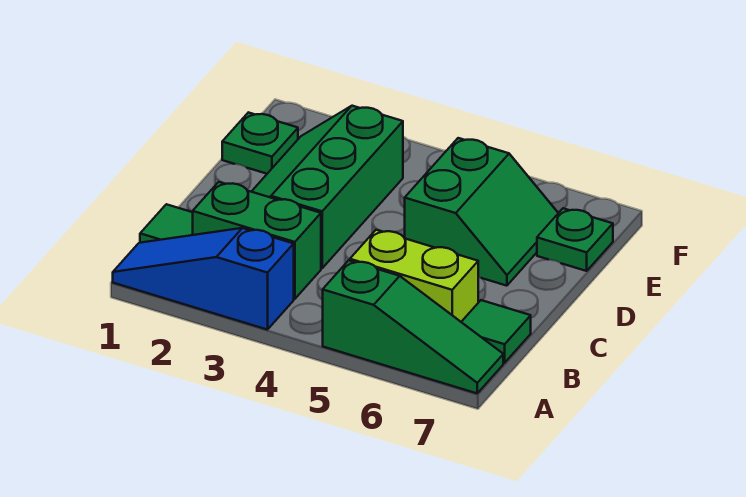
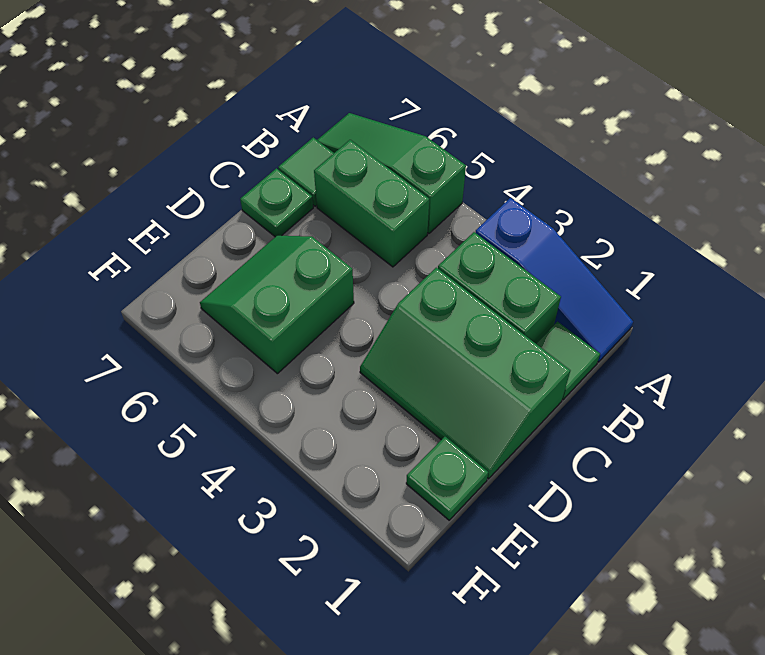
lime brick B5:B6 level 1 -> green brick B5:B6 level 1
green slope C2:E3 level 1 top 3 -> green slope C1:D3 level 1 top C
green plate E7 level 1 -> green plate C7 level 1

